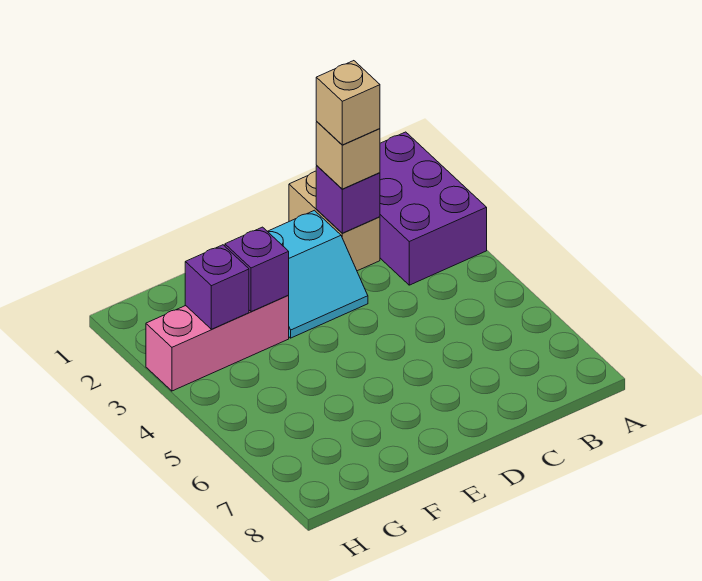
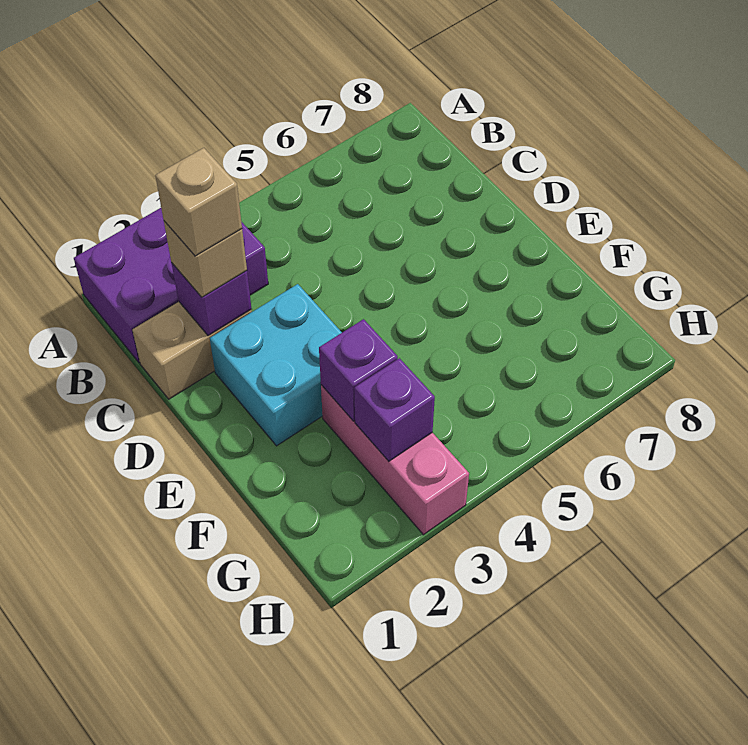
cyan slope D2:E3 level 1 top 2 -> cyan brick D2:E3 level 1

